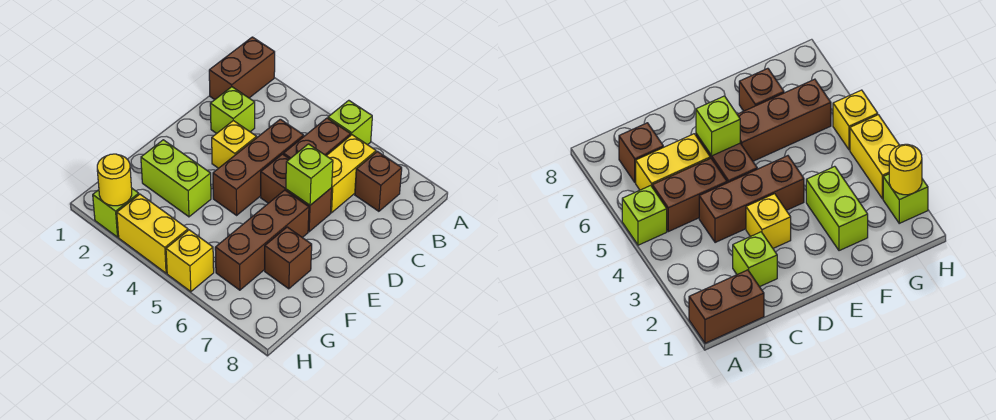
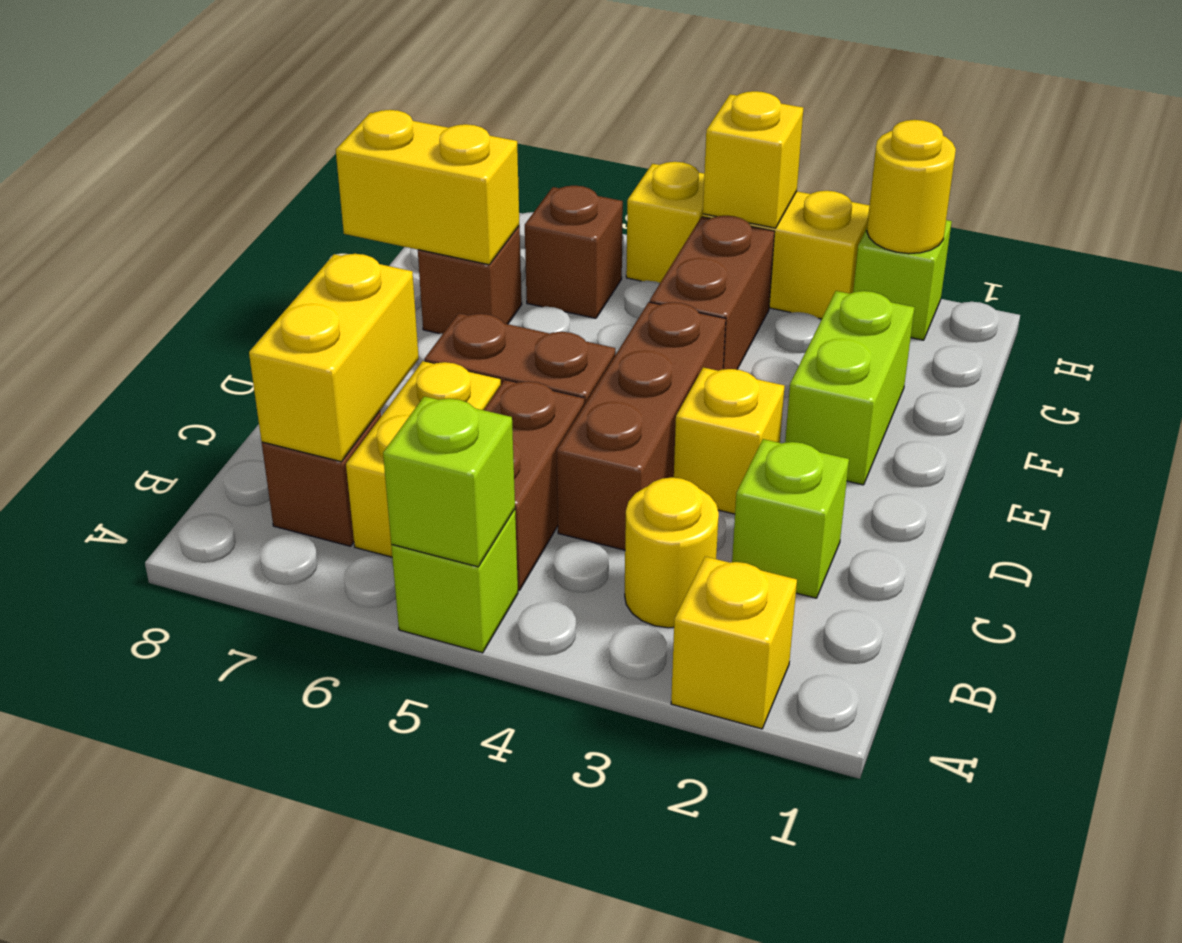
brown brick A1:B1 level 1 -> brown brick F4:G4 level 1
none -> yellow brick A2 level 1
none -> yellow round brick B3 level 1
none -> yellow brick B7:C7 level 2
lime brick D6 level 2 -> lime brick A5 level 2
brown brick E6:G6 level 1 -> brown brick G6 level 1
lime brick F2:F3 level 1 -> lime brick E2:F2 level 1
none -> yellow brick F7:F8 level 2
none -> yellow brick H4 level 2

